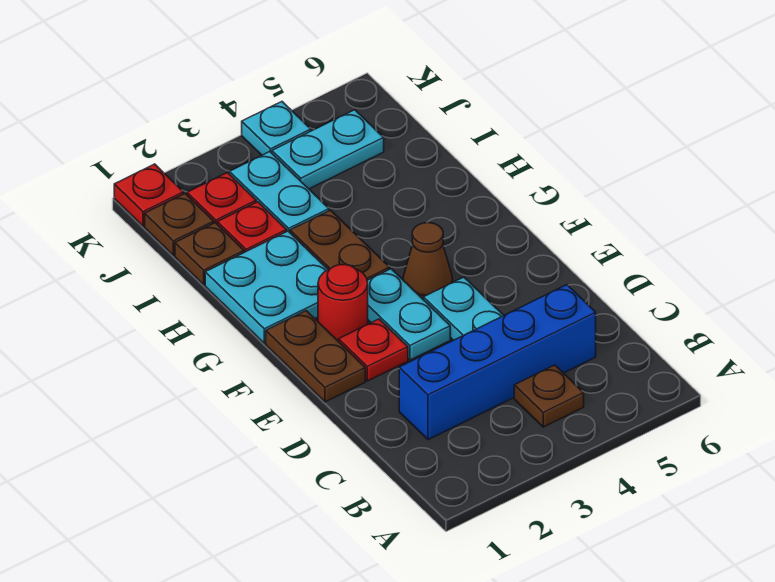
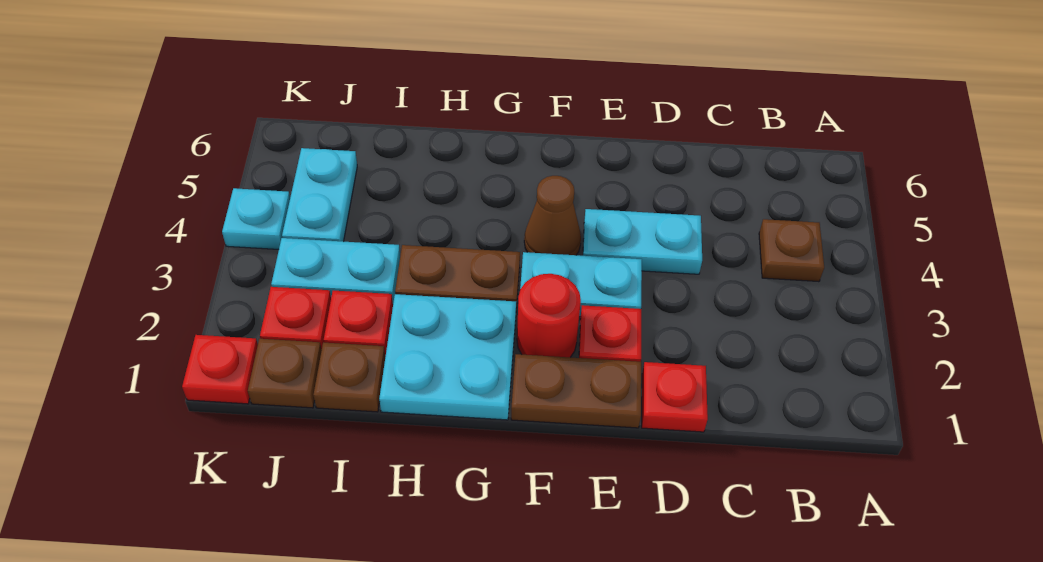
blue brick C2:C5 level 1 -> none
none -> red plate D1 level 1

